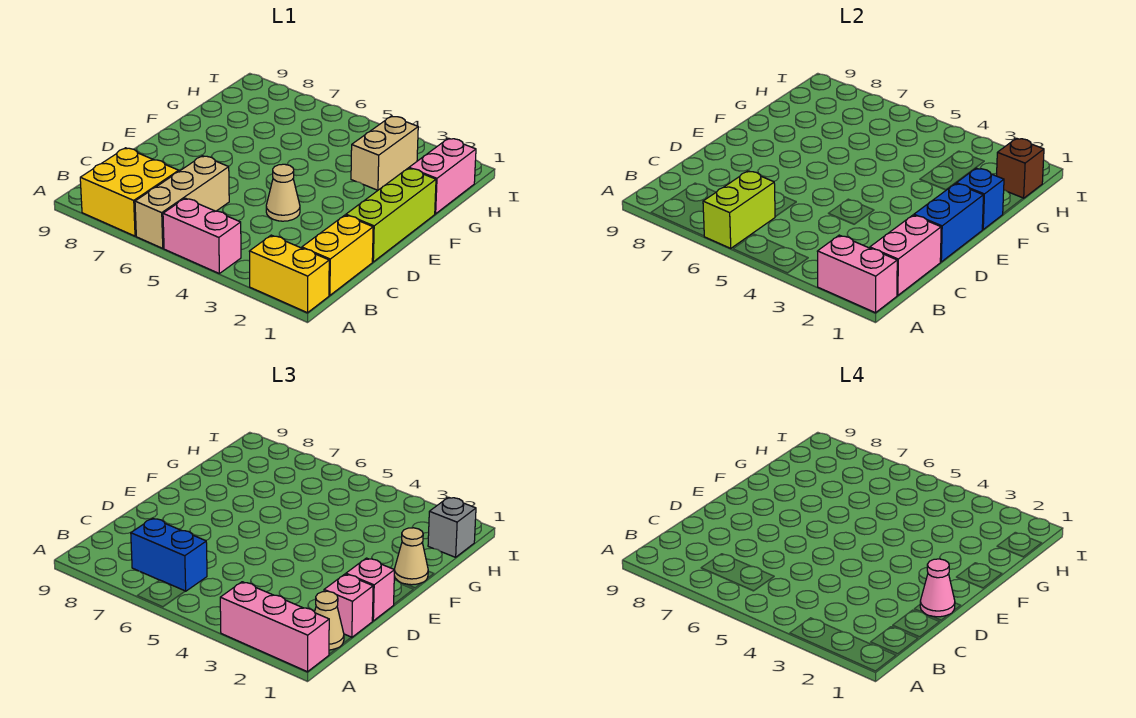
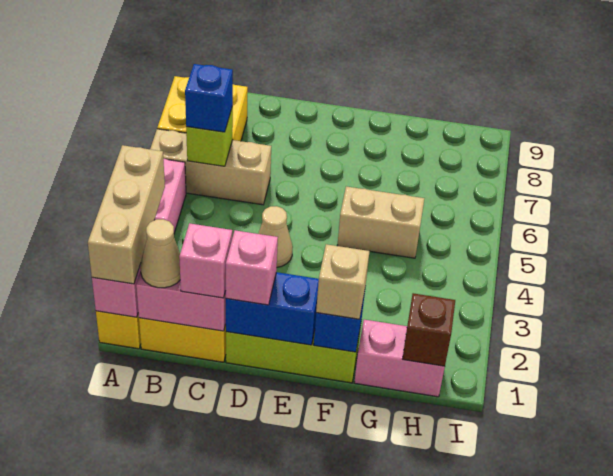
pink brick A1:A3 level 3 -> tan brick A1:A3 level 3
lime brick A6:B6 level 2 -> lime brick B6 level 2
blue brick B6:B7 level 3 -> blue brick B6 level 3
pink cone D1 level 4 -> none
tan cone F1 level 3 -> tan brick F1 level 3
tan brick G3:H3 level 1 -> tan brick F5:G5 level 1
grey brick H1 level 3 -> none

